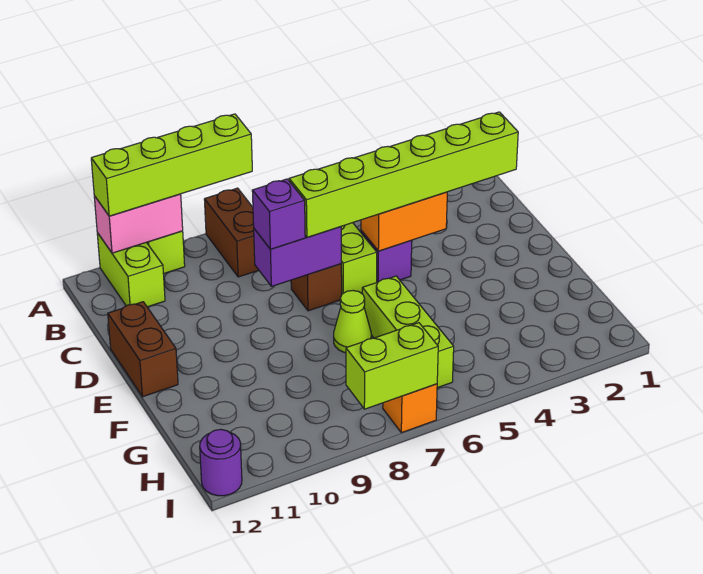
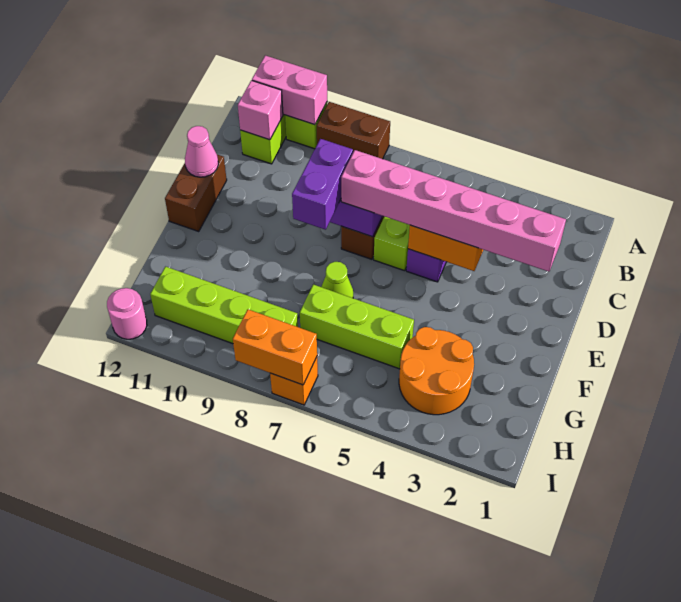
brown brick A8:B8 level 1 -> brown brick A8:A9 level 1
lime brick A8:A11 level 3 -> lime brick H8:H11 level 1
none -> pink brick B11 level 2
lime brick D2:D7 level 3 -> pink brick D2:D7 level 3
purple brick D8 level 3 -> purple brick D8:E8 level 3
none -> pink cone D12 level 2
lime brick F6:H6 level 1 -> lime brick G5:G7 level 1
none -> orange round brick G3:H4 level 1
lime brick I7:I8 level 2 -> orange brick I7:I8 level 2
purple round brick I12 level 1 -> pink round brick I12 level 1

